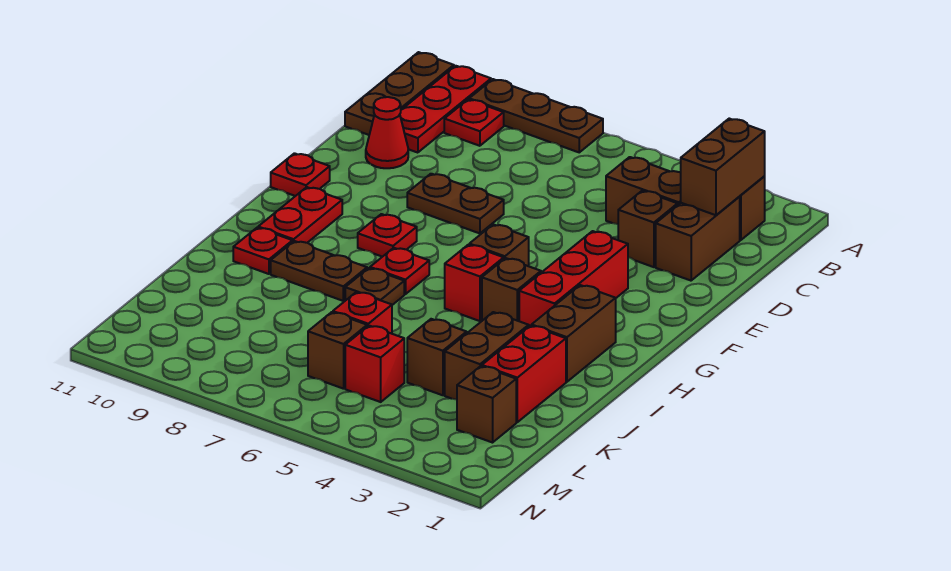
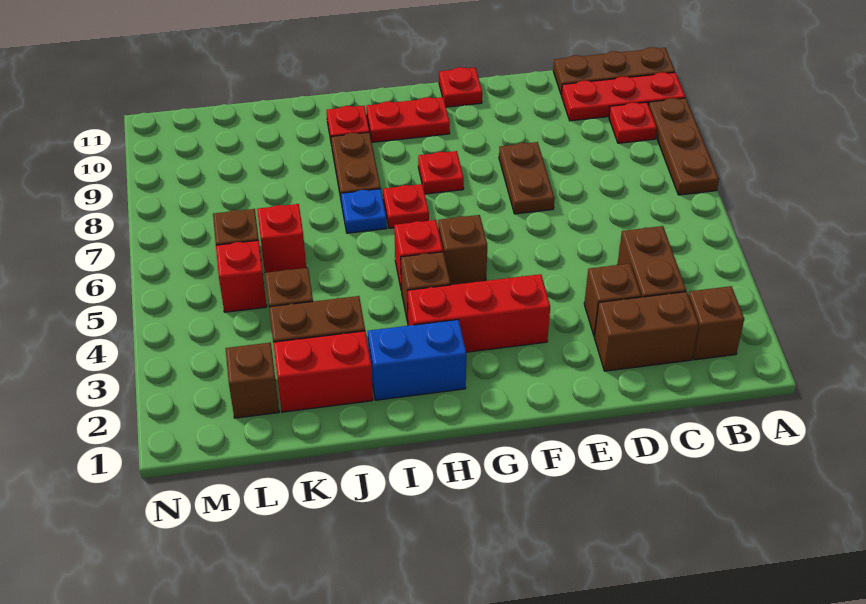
brown brick B2:C2 level 2 -> none
red cone D10 level 1 -> none
brown brick H2:I2 level 1 -> blue brick H2:I2 level 1
brown plate I7 level 1 -> blue plate I7 level 1

